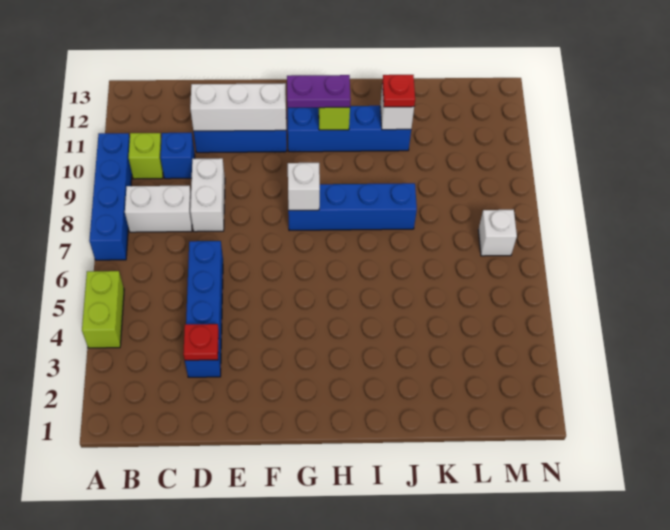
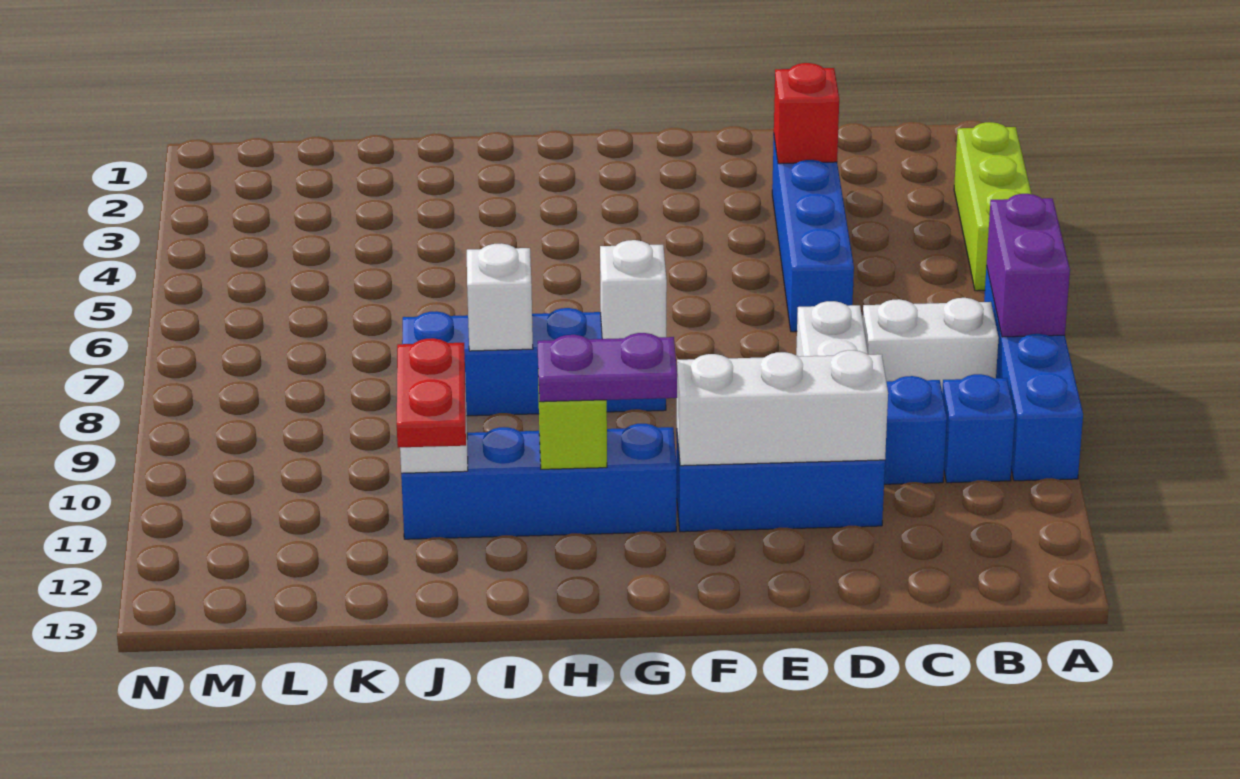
lime brick A4:A5 level 1 -> lime brick A3:A5 level 1
none -> purple brick A7:A8 level 2
lime brick B10 level 1 -> blue brick B10 level 1
red plate D3 level 2 -> red brick D3 level 2
red plate J11 level 3 -> red plate J11:J12 level 3
white brick M7 level 1 -> white brick I8 level 2

